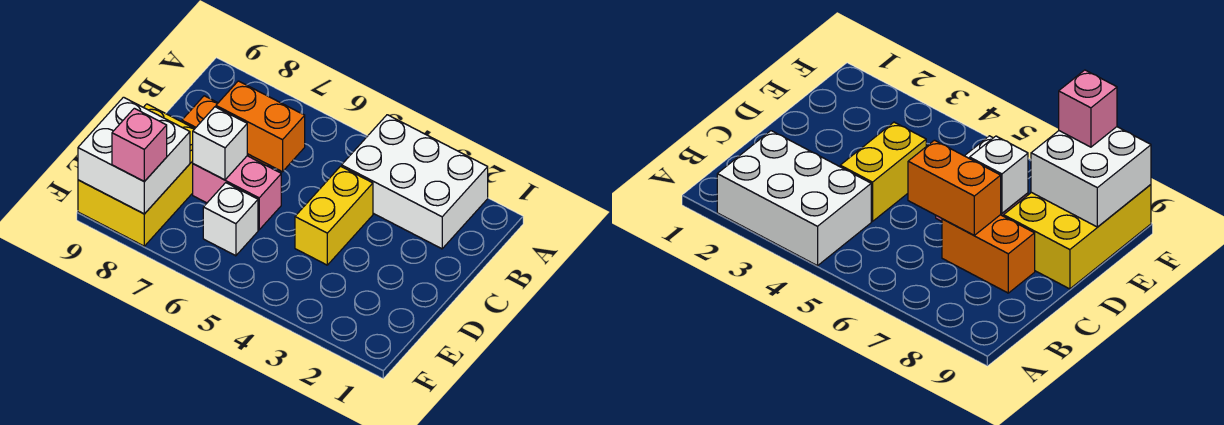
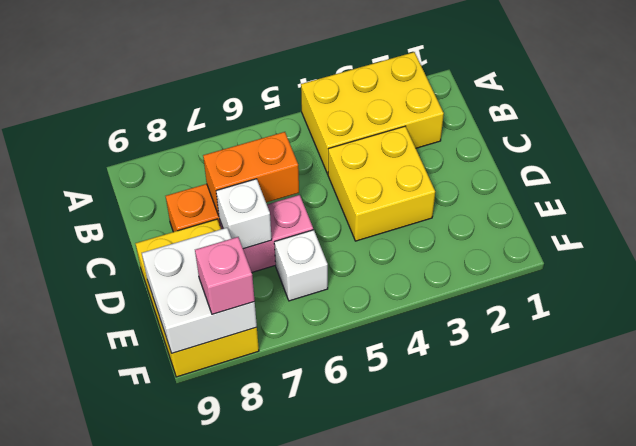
white brick A2:B4 level 1 -> yellow brick A2:B4 level 1
yellow brick C4:D4 level 1 -> yellow brick C3:D4 level 1

